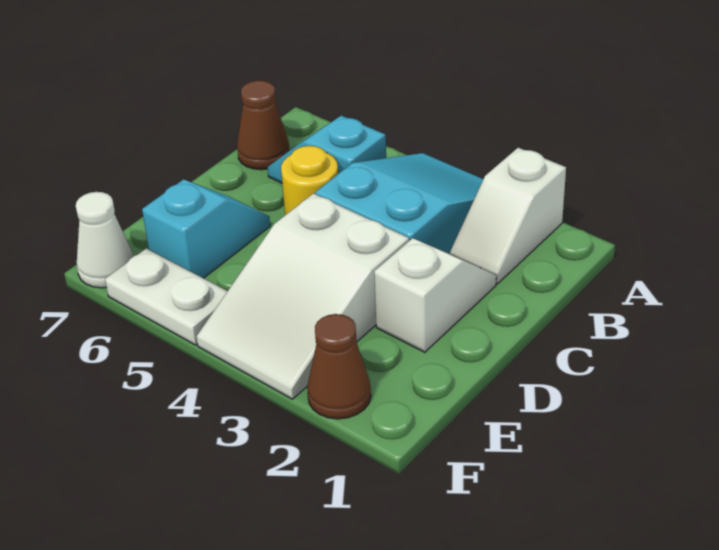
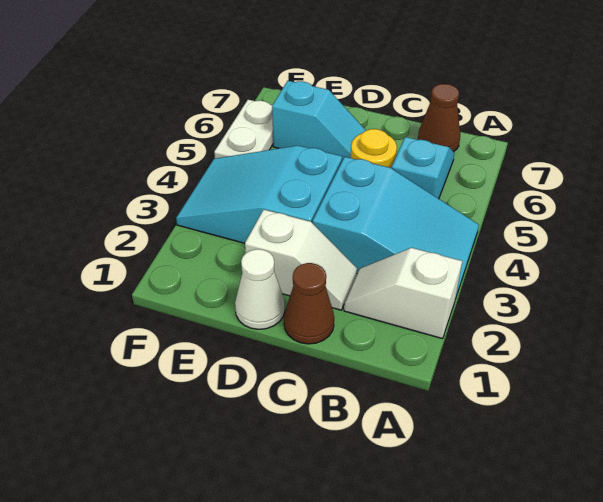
white slope D3:F4 level 1 top D -> cyan slope D3:F4 level 1 top D
brown cone F2 level 1 -> brown cone C1 level 1
white cone F7 level 1 -> white cone D1 level 1

